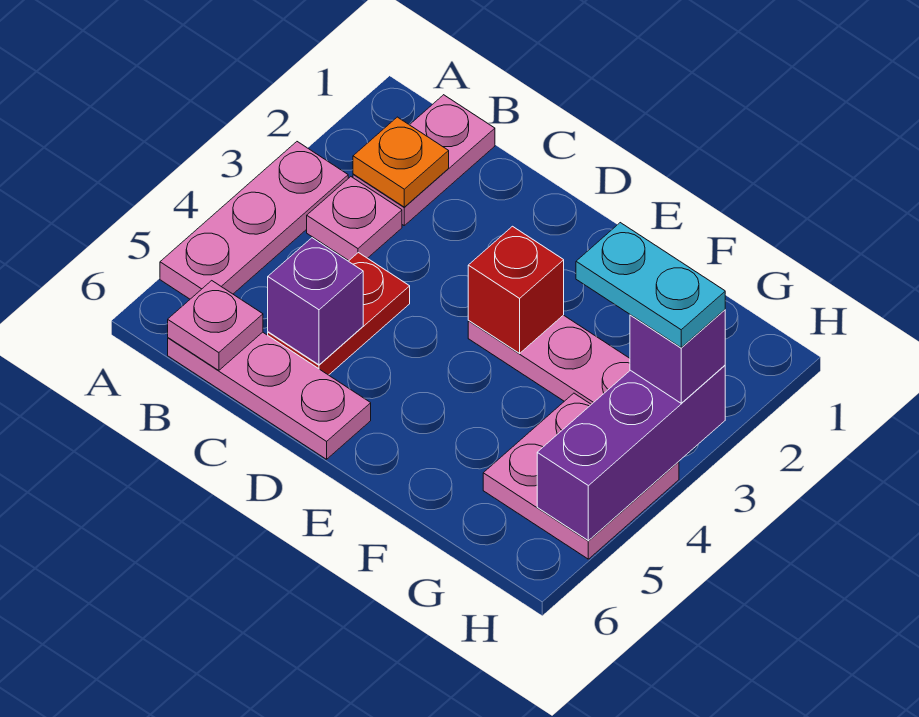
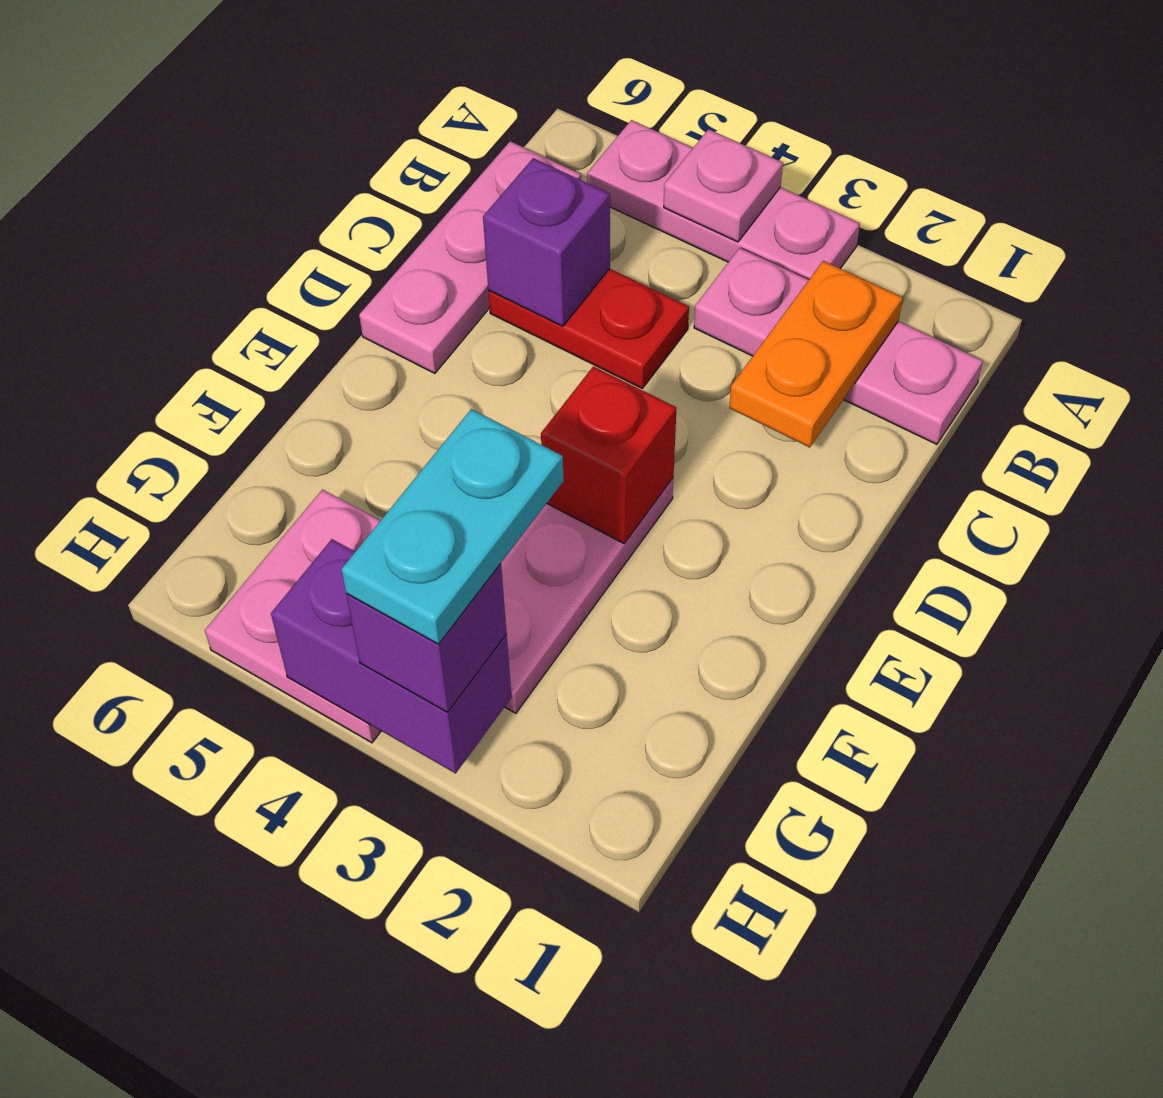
orange plate B2 level 2 -> orange plate B2:C2 level 2
pink plate B6 level 2 -> pink plate A4 level 2
purple brick H3:H5 level 2 -> purple brick H3:H4 level 2

